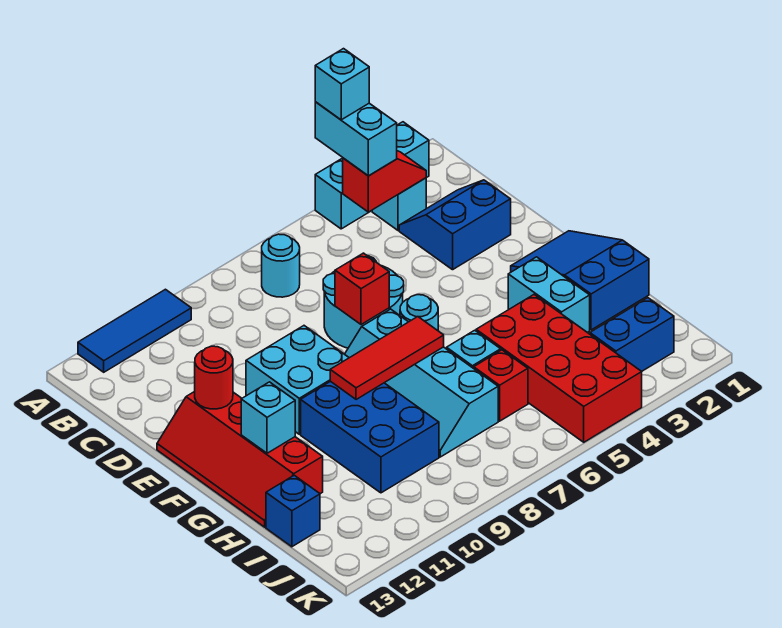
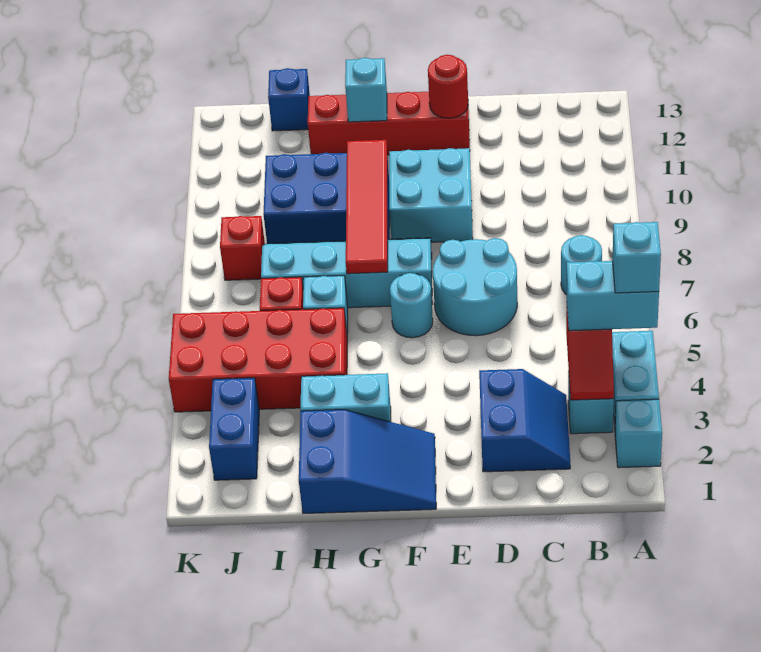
blue tile A10:A12 level 1 -> none
red brick E7 level 2 -> red brick J8 level 1
red tile G7:G9 level 2 -> red tile G7:G10 level 2

